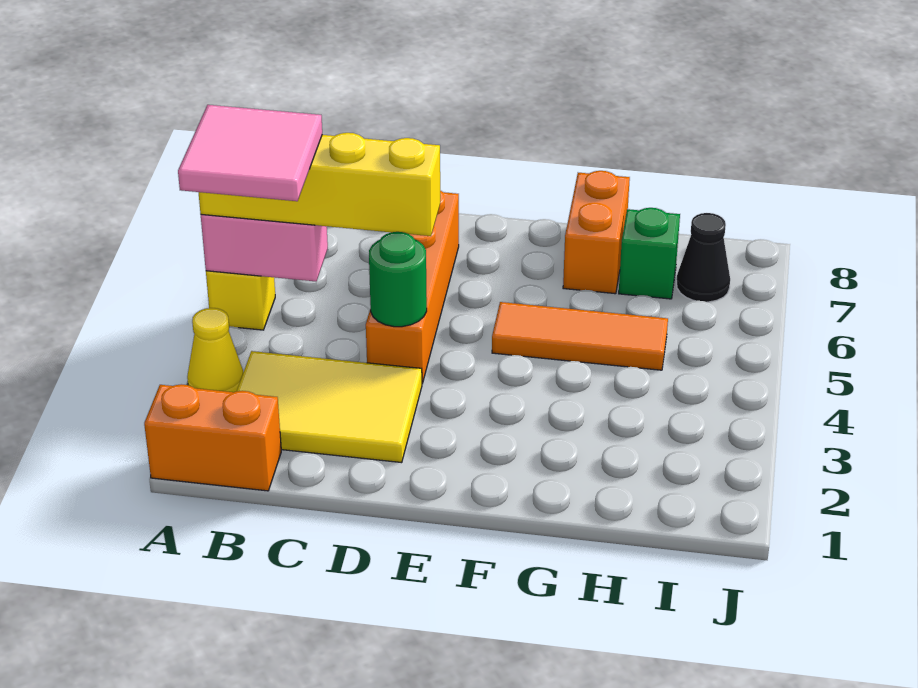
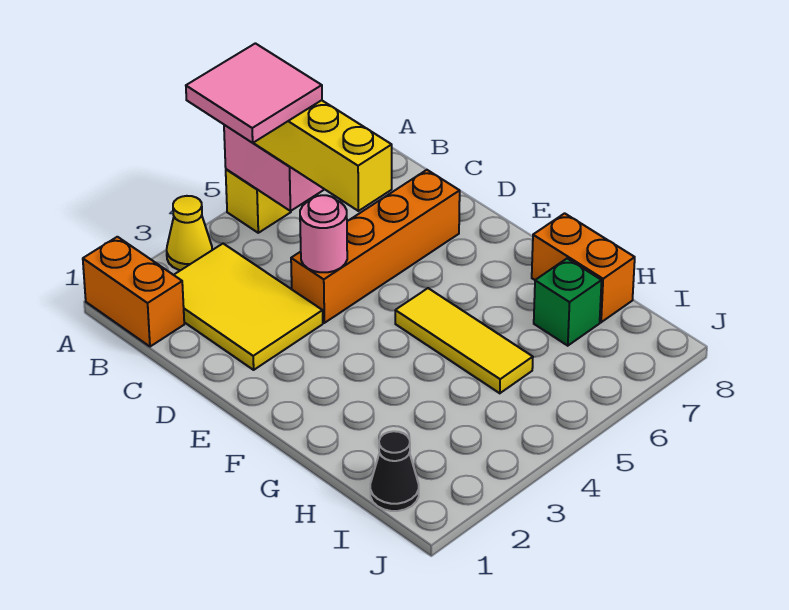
green round brick D4 level 2 -> pink round brick D4 level 2
orange tile F5:H5 level 1 -> yellow tile F5:H5 level 1
orange brick G7:G8 level 1 -> orange brick G8:H8 level 1
black cone I7 level 1 -> black cone I1 level 1

